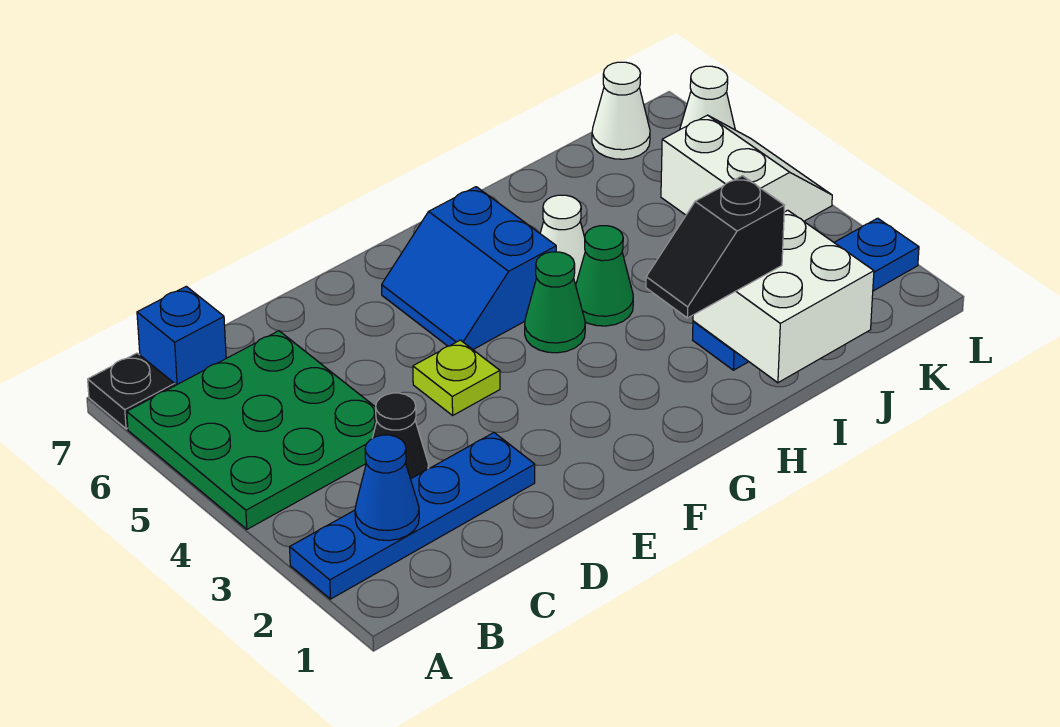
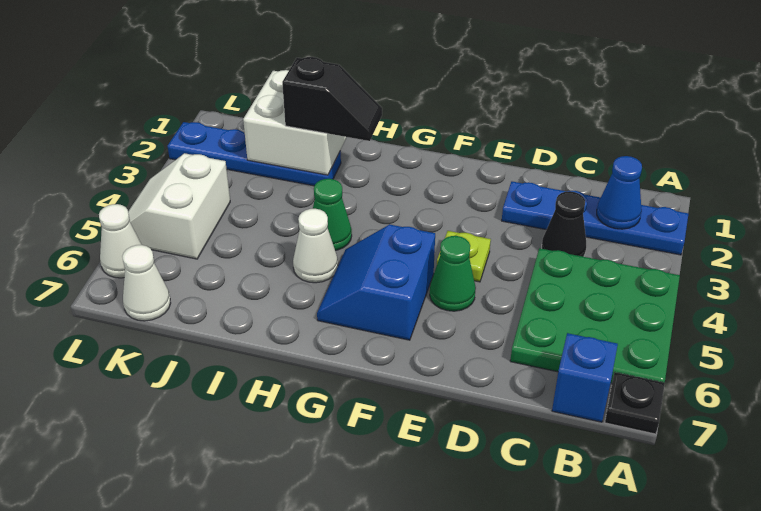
blue slope F5:G6 level 1 top G -> blue slope F5:G6 level 1 top F
green cone G4 level 1 -> green cone E5 level 1

